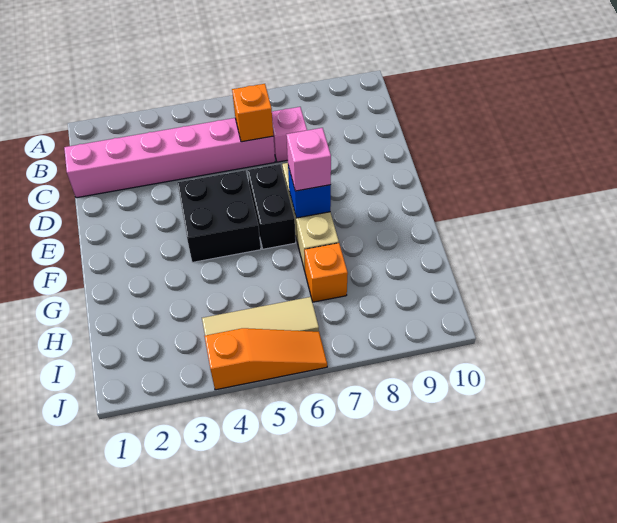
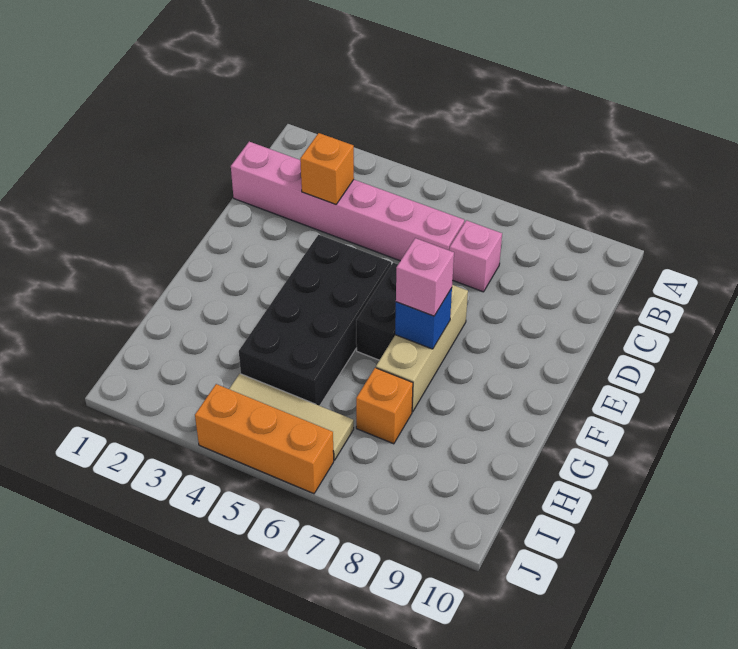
orange brick C6 level 2 -> orange brick C3 level 2
black brick E4:F5 level 1 -> black brick E4:H5 level 1
orange slope J4:J6 level 1 top 4 -> orange brick J4:J6 level 1

